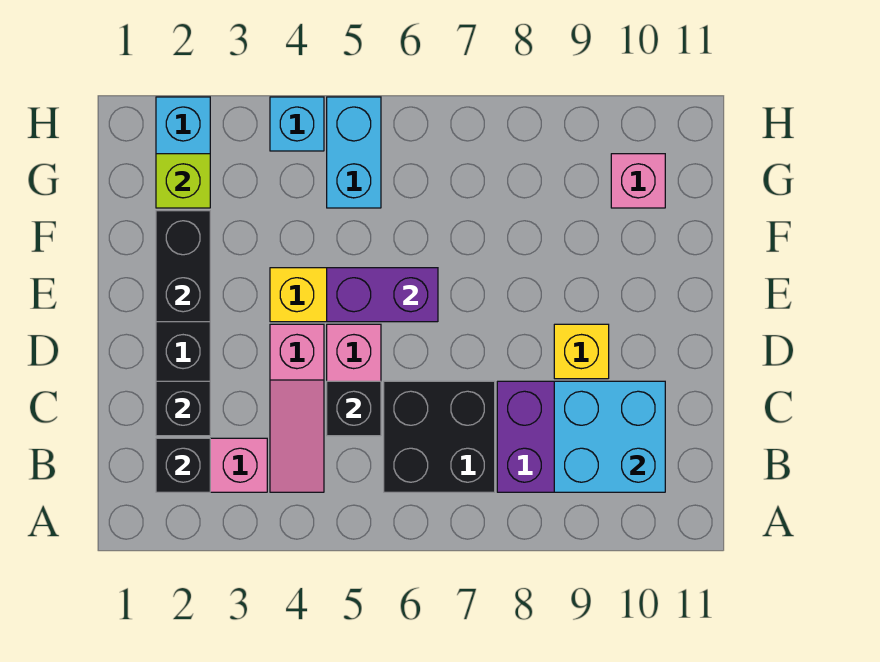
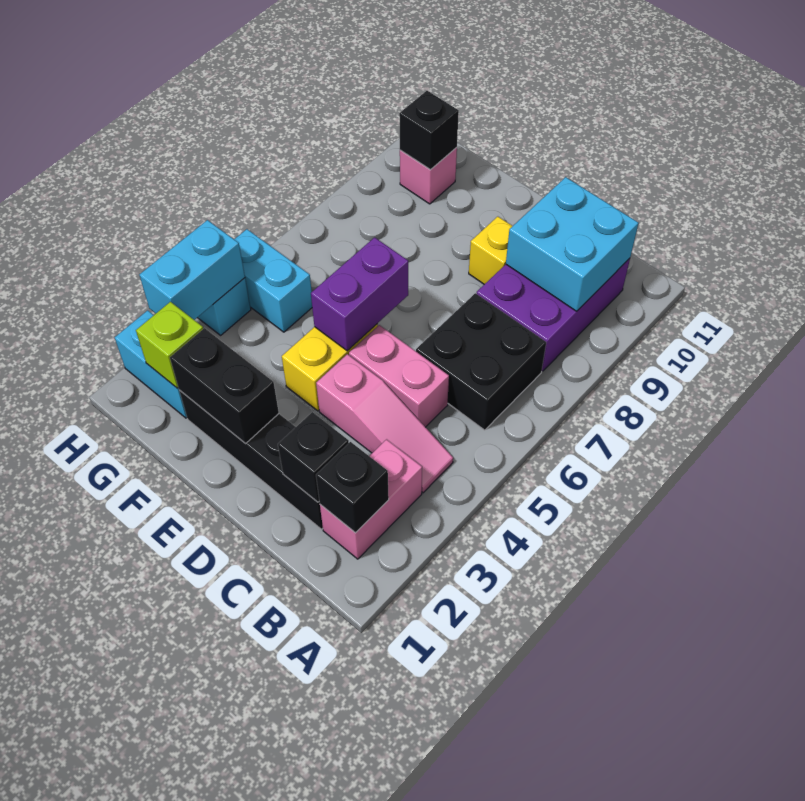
black brick C5 level 2 -> black brick G10 level 2
none -> cyan brick H3:H4 level 2

